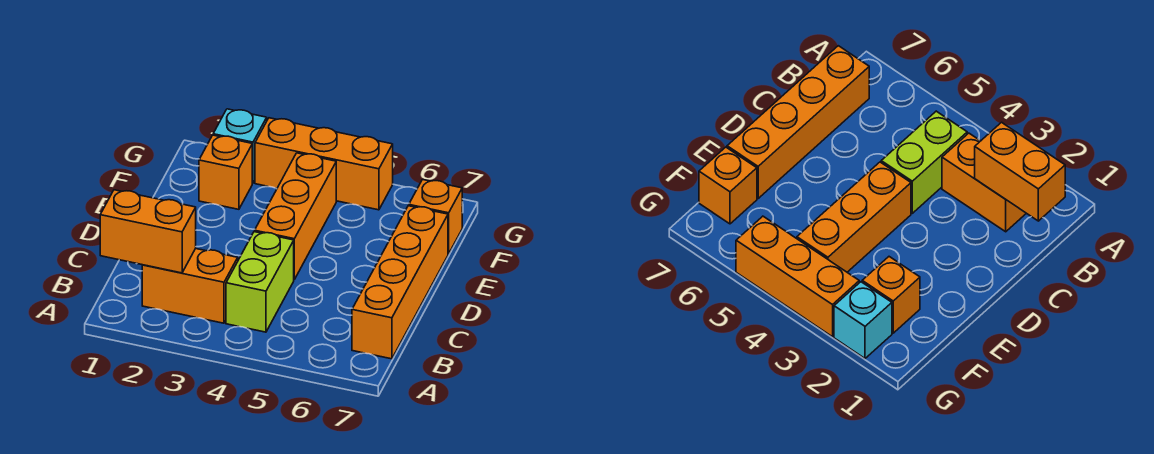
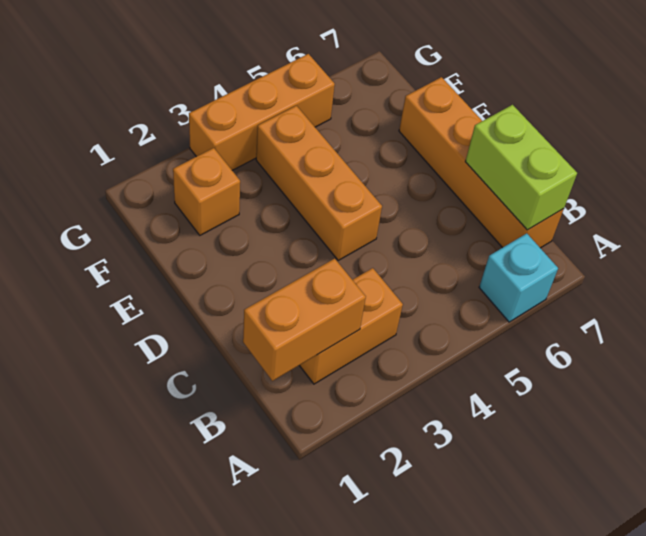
lime brick B4:C4 level 1 -> lime brick B7:C7 level 2
orange brick F7 level 1 -> none
cyan brick G2 level 1 -> cyan brick A6 level 1

